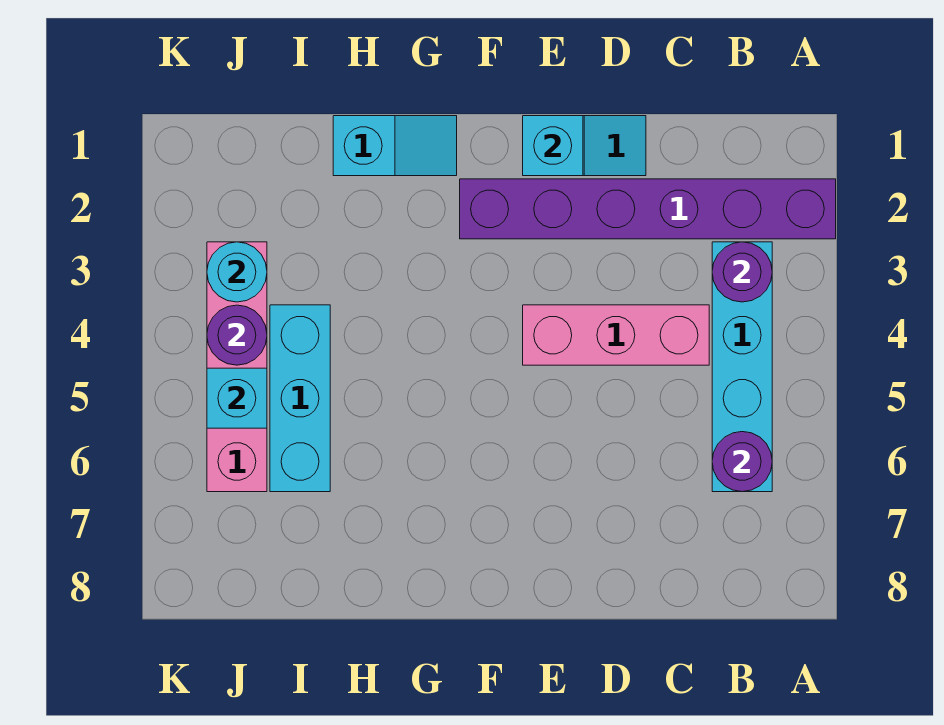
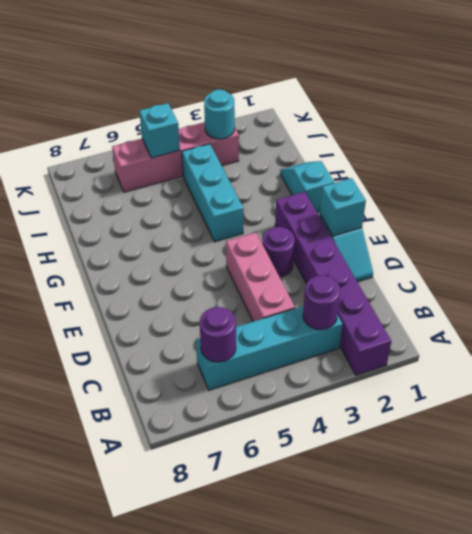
cyan slope G1:H1 level 1 top H -> cyan slope G1:H1 level 1 top G
cyan brick I4:I6 level 1 -> cyan brick G4:I4 level 1
purple round brick J4 level 2 -> purple round brick E3 level 1

